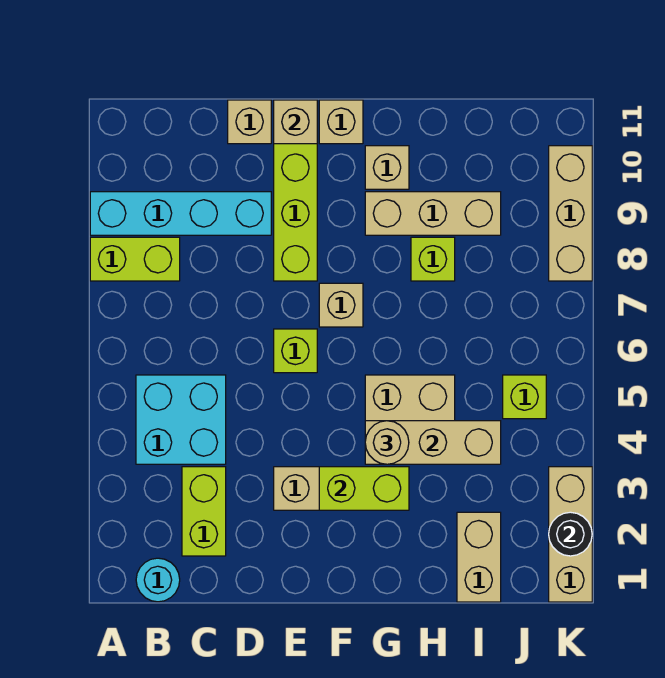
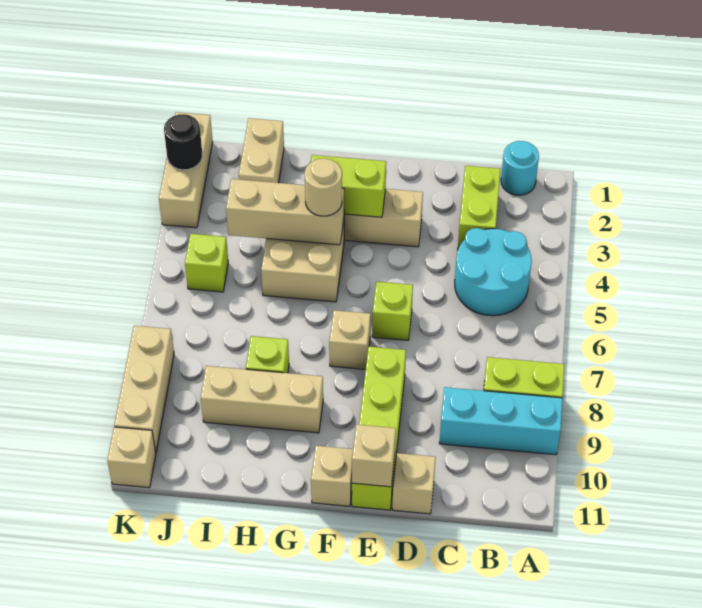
cyan brick A9:D9 level 1 -> cyan brick A9:C9 level 1
cyan brick B4:C5 level 1 -> cyan round brick B4:C5 level 1
tan brick G10 level 1 -> tan brick K11 level 1

